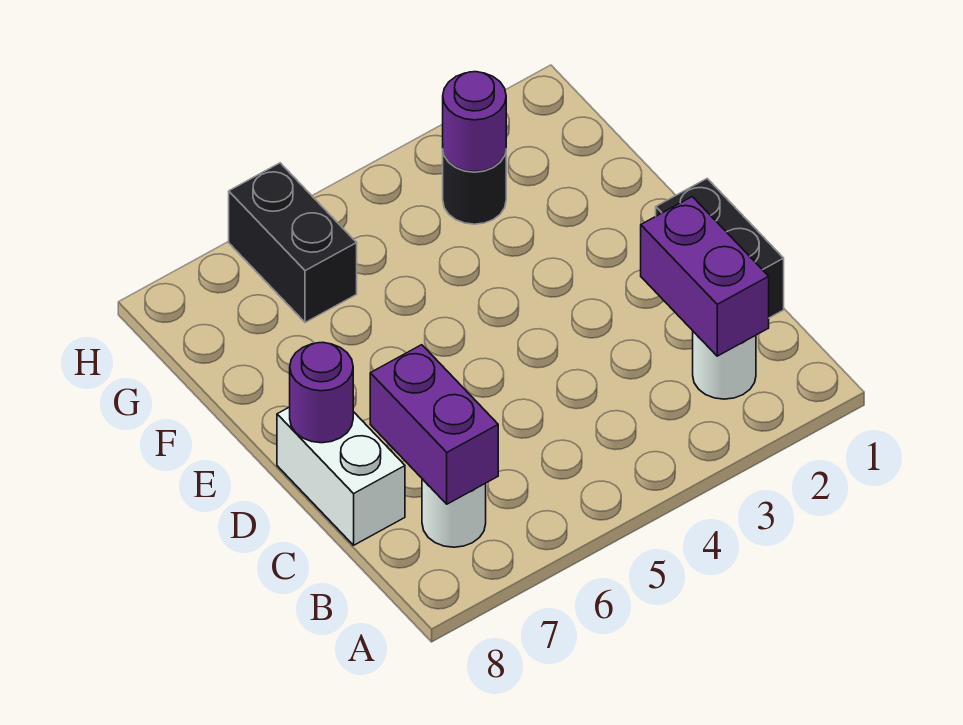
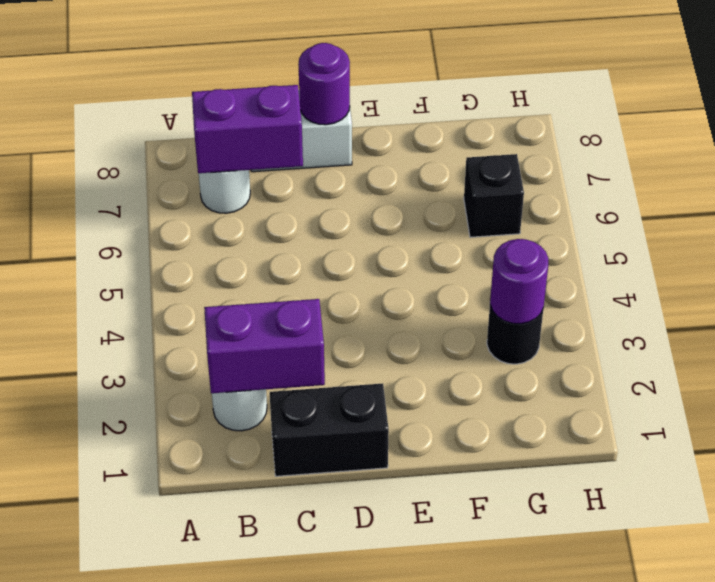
black brick G6:H6 level 1 -> black brick G6 level 1

